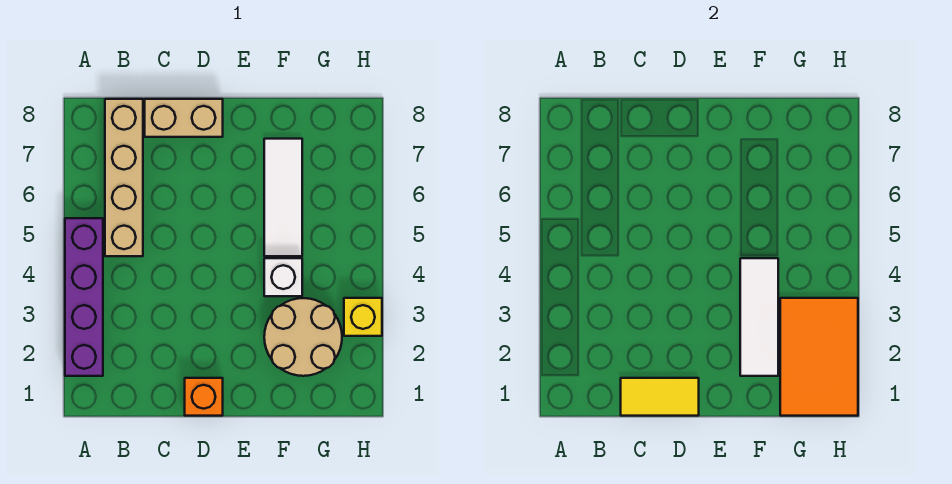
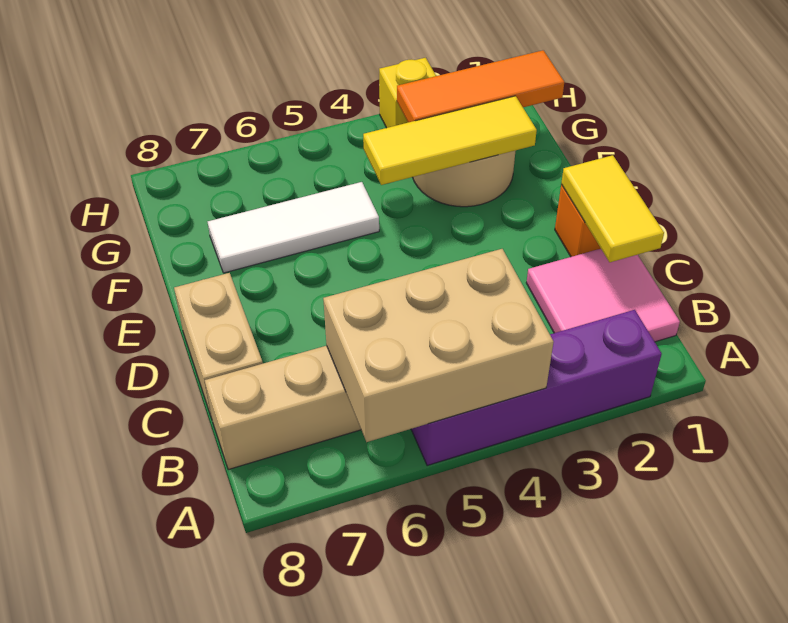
none -> tan brick A4:B6 level 2
none -> pink tile B1:C2 level 1
white tile F2:F4 level 2 -> yellow tile F2:F4 level 2
white brick F4 level 1 -> none
orange tile G1:H3 level 2 -> orange tile G1:G3 level 2

